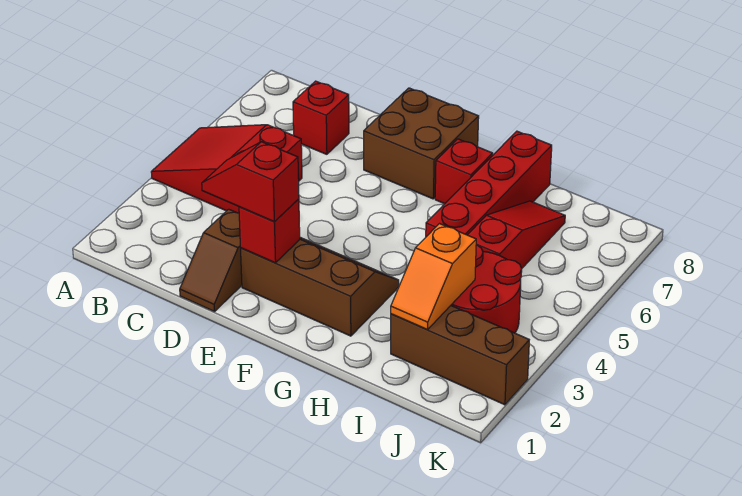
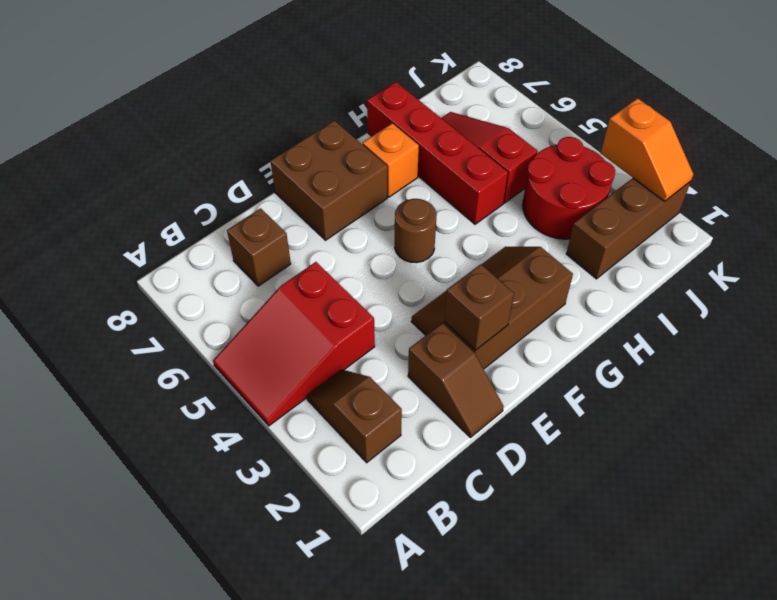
none -> brown slope B2:B3 level 1 top 2
red brick C7 level 1 -> brown brick C7 level 1
red slope D2:E2 level 3 top E -> none
red brick E2 level 2 -> brown brick E2 level 2
none -> brown round brick F5 level 1
red brick G7 level 1 -> orange brick G7 level 1
orange slope I2:I3 level 2 top 3 -> orange slope K2:K3 level 2 top 3

